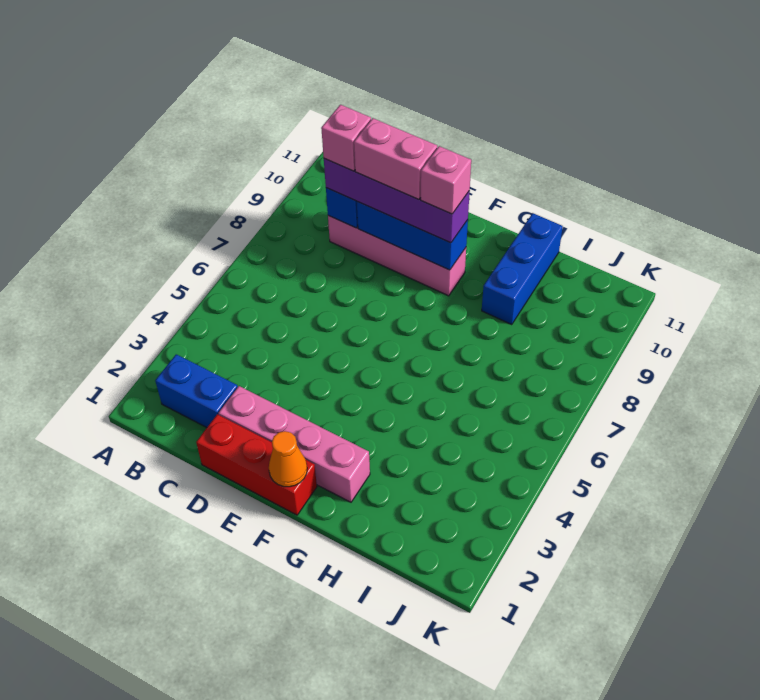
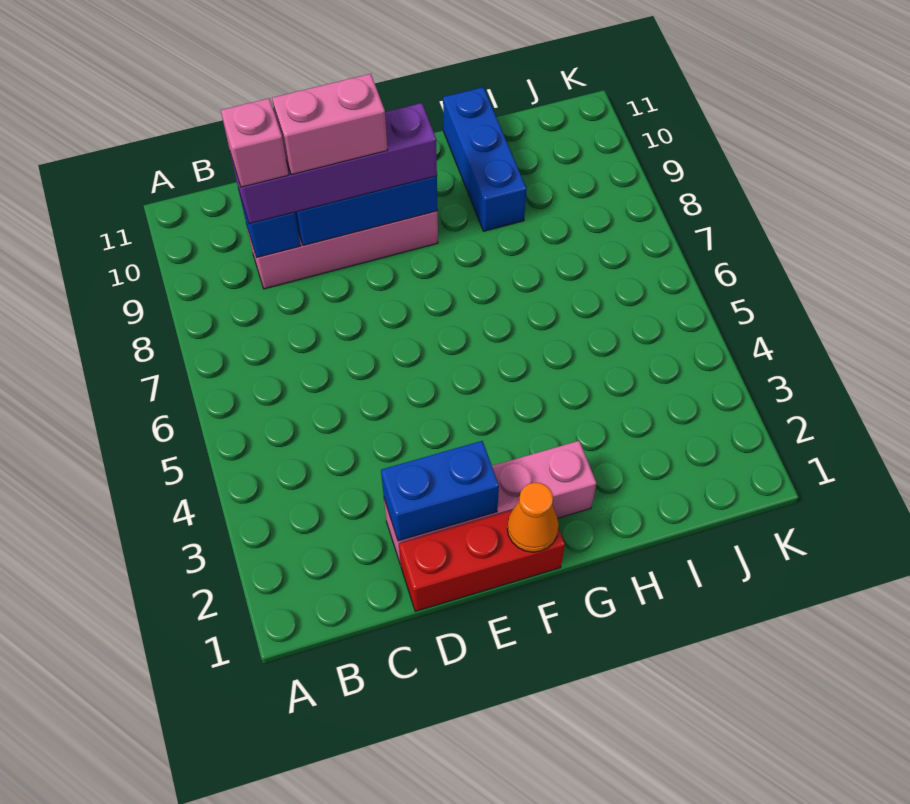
blue brick B2:C2 level 1 -> blue brick D2:E2 level 2
pink brick F9 level 4 -> none

